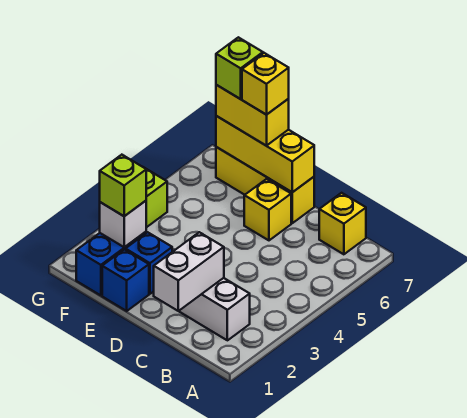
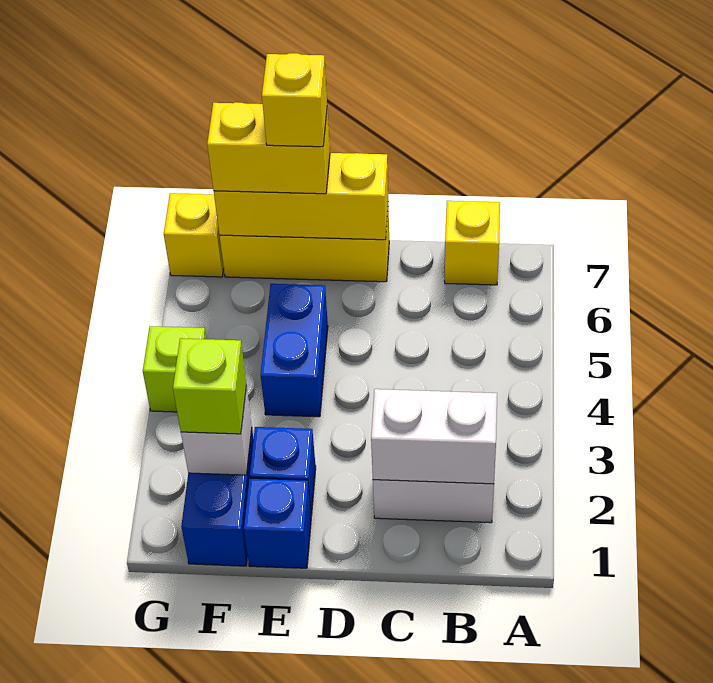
white brick C1:C2 level 2 -> white brick B2:C2 level 2
yellow brick D6 level 1 -> yellow brick G7 level 1
none -> blue brick E4:E5 level 1
lime brick F7 level 4 -> none

